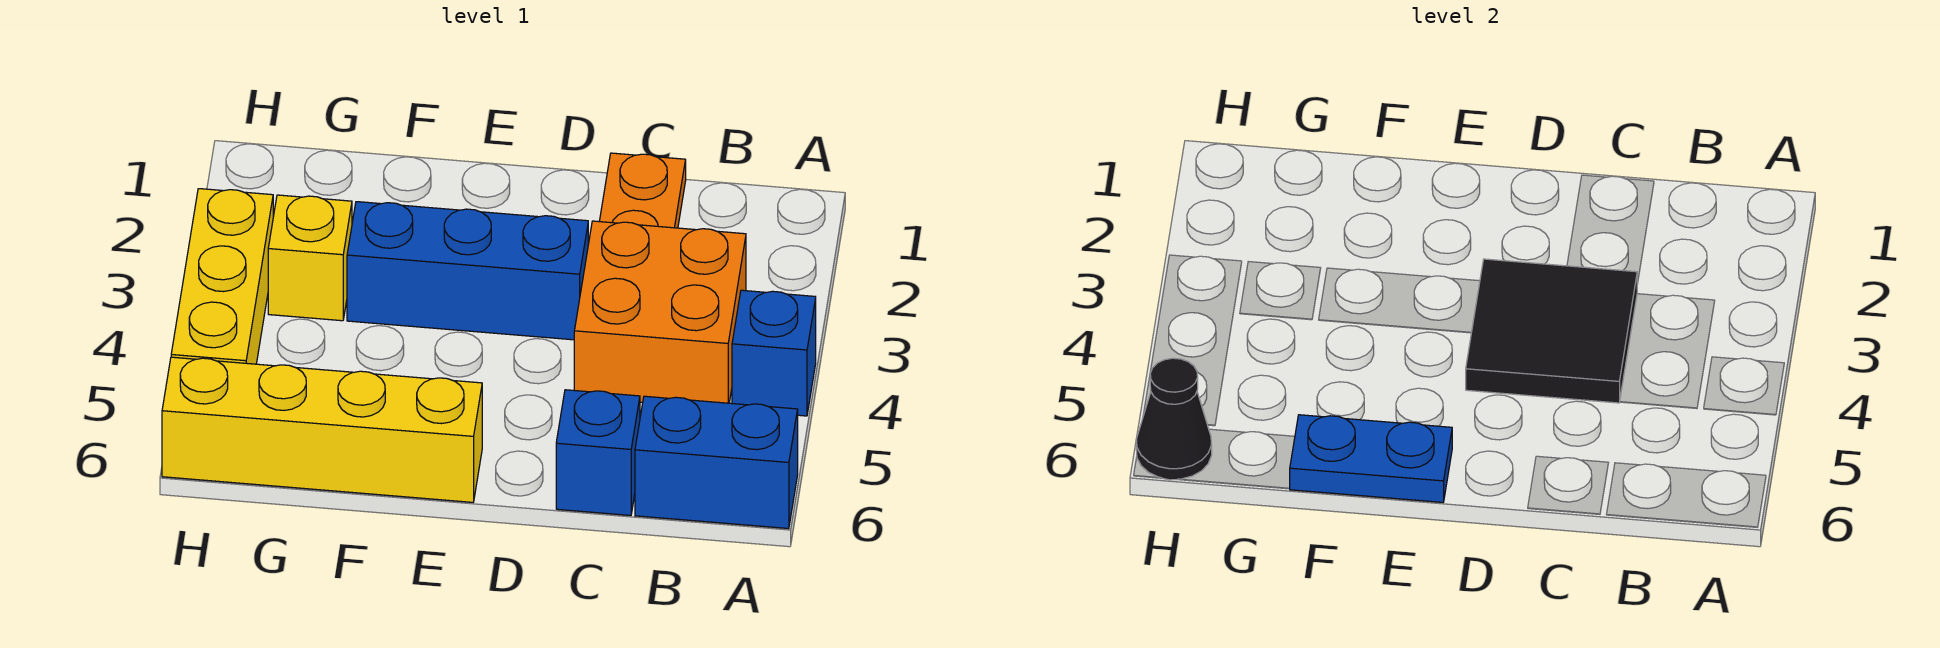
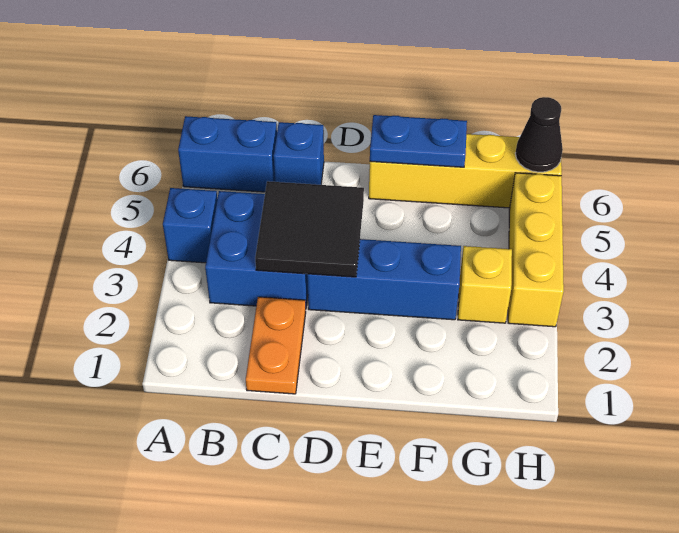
orange brick B3:C4 level 1 -> blue brick B3:C4 level 1

